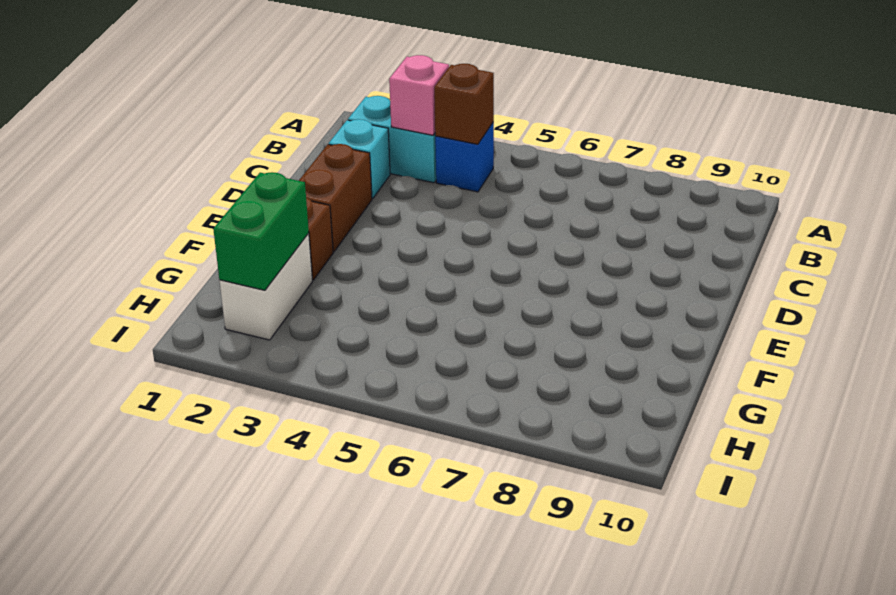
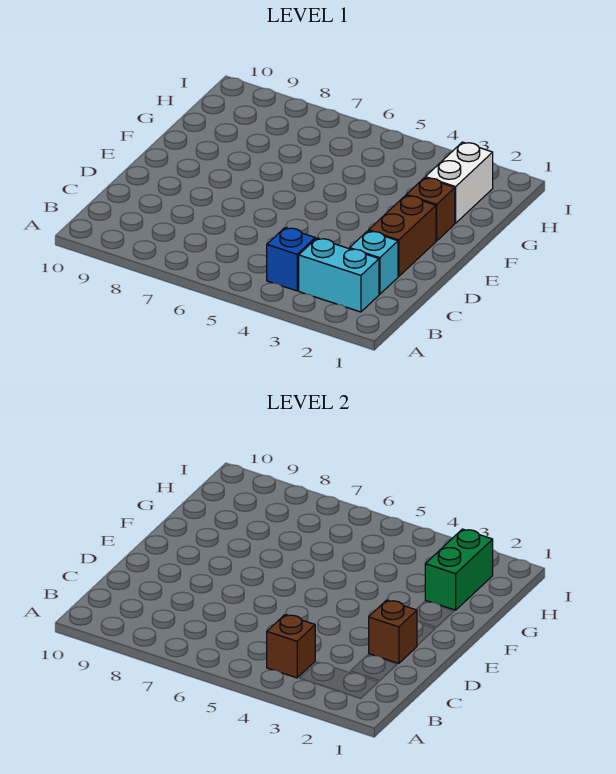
pink brick B3 level 2 -> none
none -> brown brick D2 level 2

